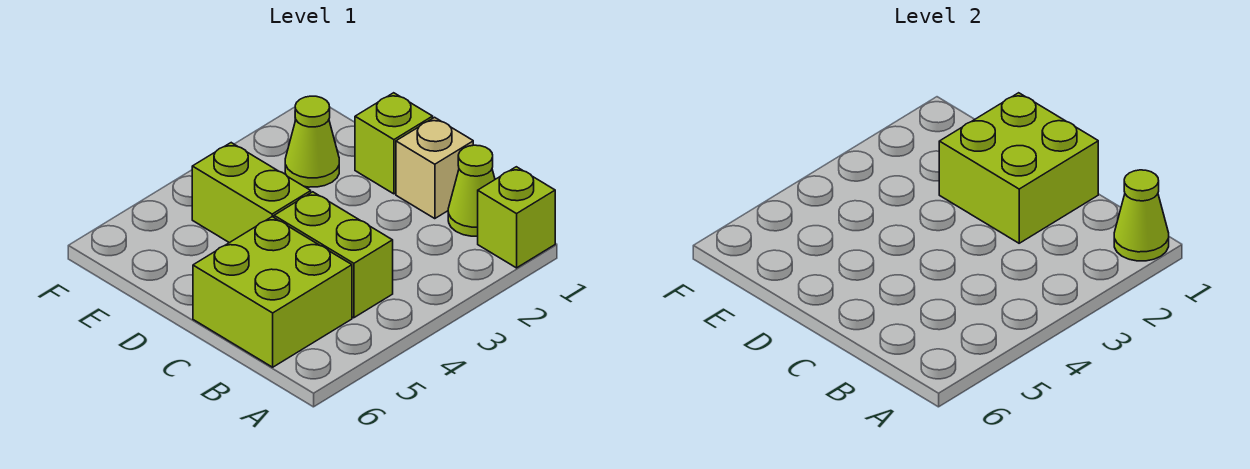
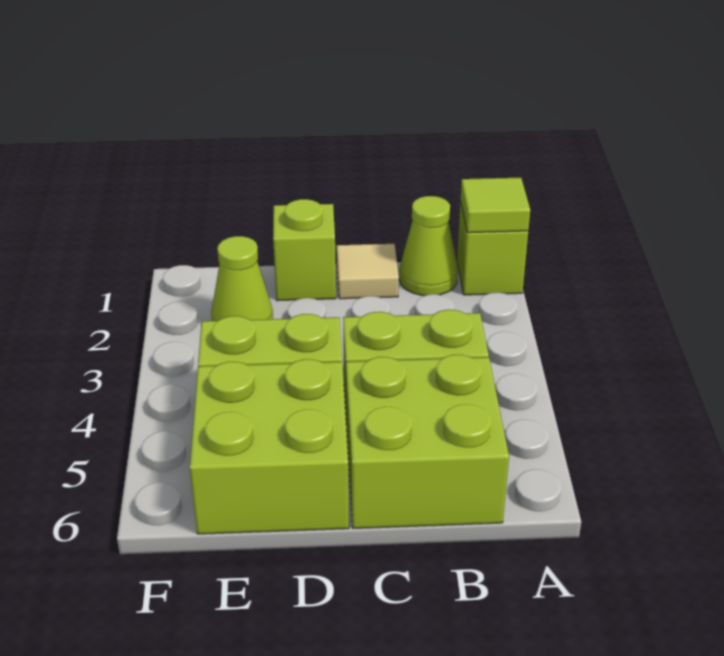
lime cone A1 level 2 -> lime tile A1 level 2
tan brick C1 level 1 -> tan tile C1 level 1
lime brick C1:D2 level 2 -> lime brick D5:E6 level 1

